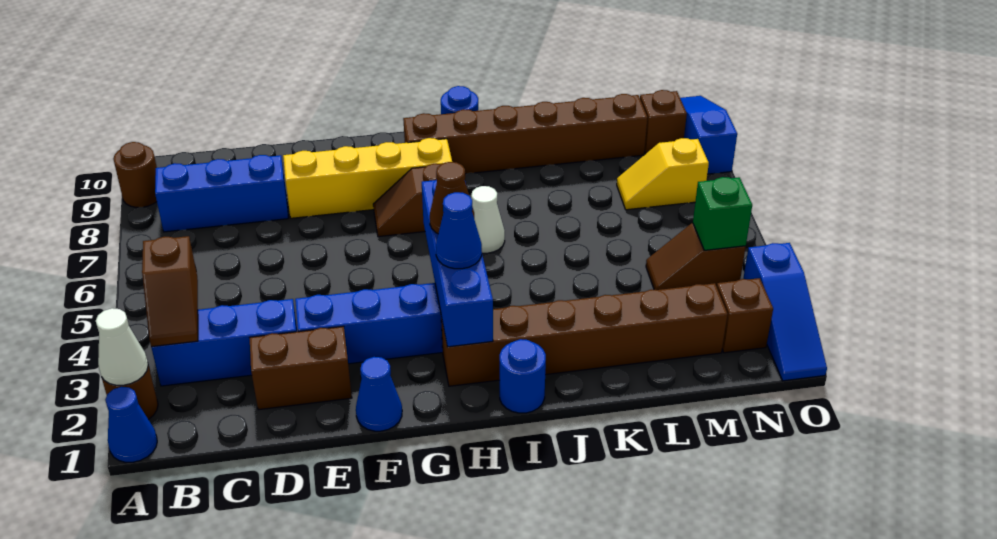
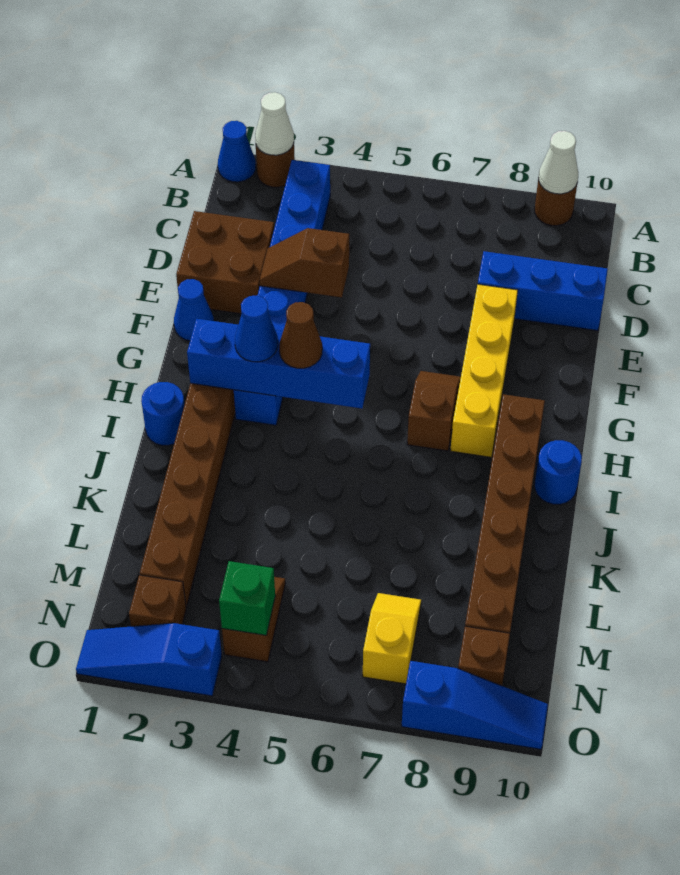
brown slope B3:B4 level 2 top 4 -> brown slope E3:E4 level 2 top 4
blue brick B8:D8 level 1 -> blue brick D8:D10 level 1
brown brick D2:E2 level 1 -> brown brick D1:E2 level 1
white cone I6 level 1 -> white cone A9 level 2

